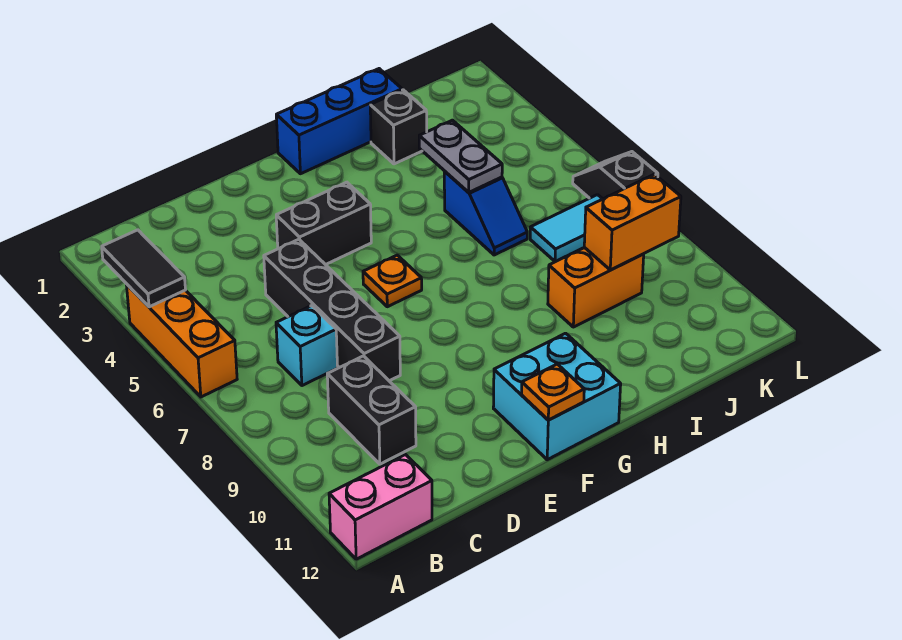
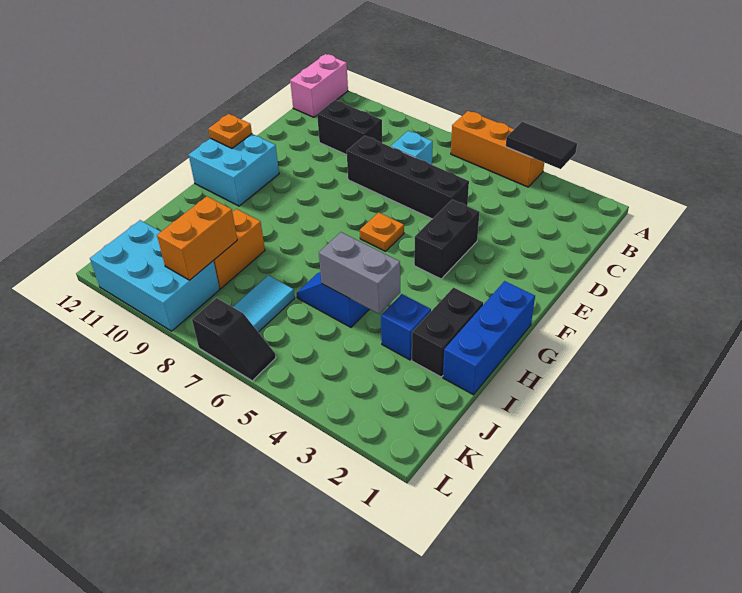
black brick I2 level 1 -> black brick H2:I2 level 1
none -> blue brick I3 level 1
grey plate I4:I5 level 2 -> grey brick I4:I5 level 2
none -> cyan brick K9:L11 level 1

